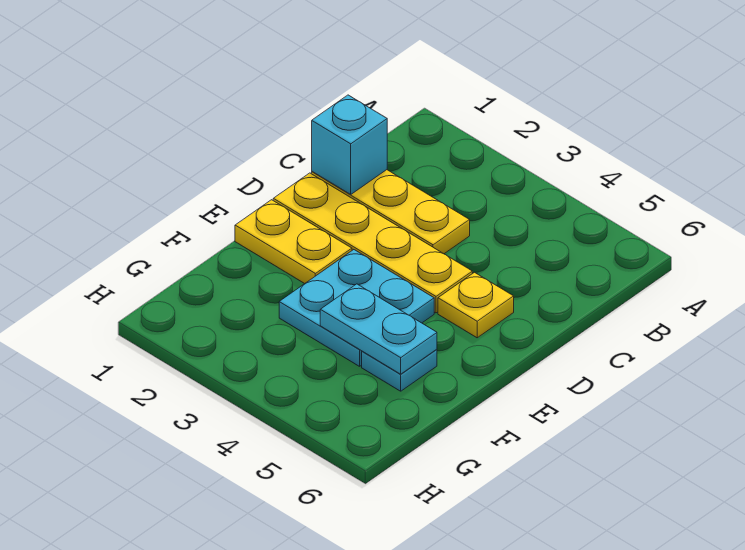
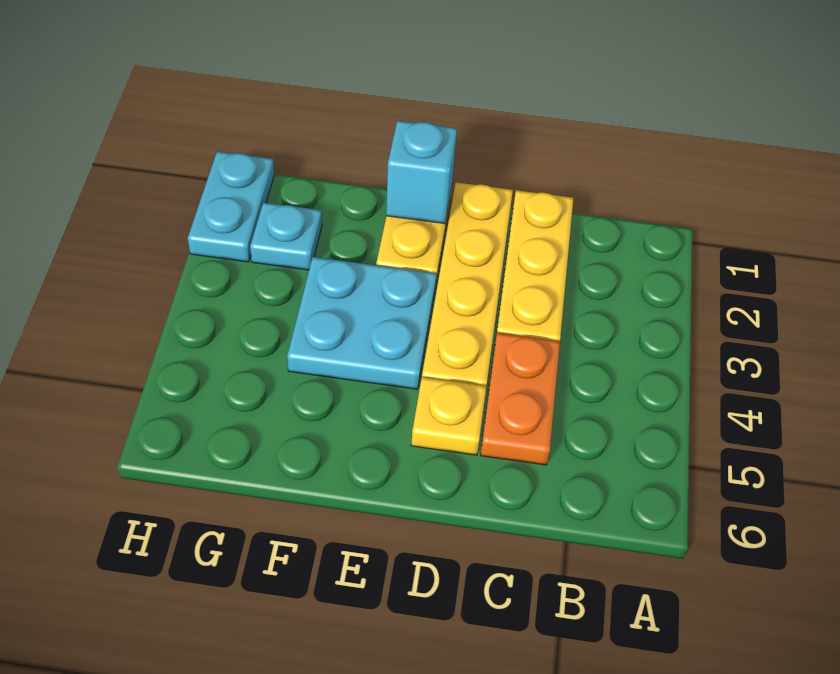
cyan brick C1 level 2 -> cyan brick E1 level 2
none -> orange plate C4:C5 level 1
cyan plate F4:F5 level 2 -> cyan plate H1:H2 level 1
cyan plate F5 level 1 -> cyan plate G2 level 1

